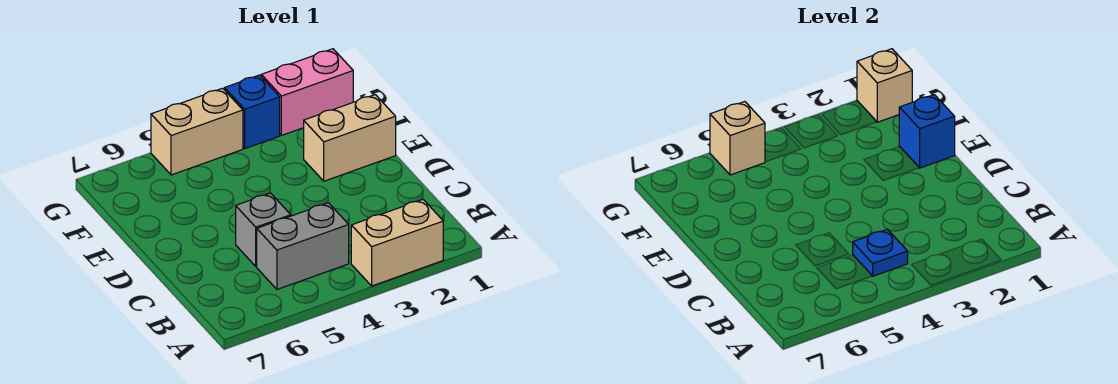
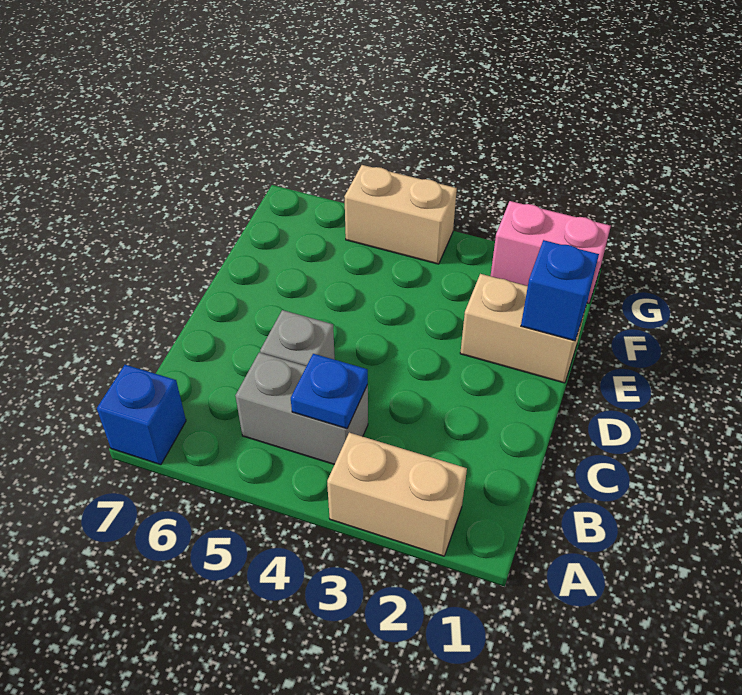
tan brick G1 level 2 -> none
blue brick G3 level 1 -> blue brick A7 level 1
tan brick G5 level 2 -> none

